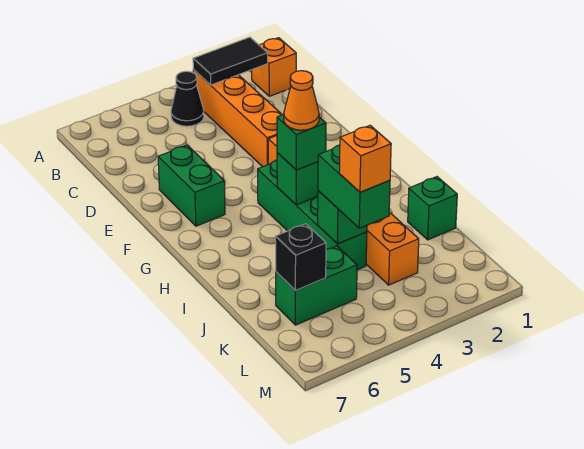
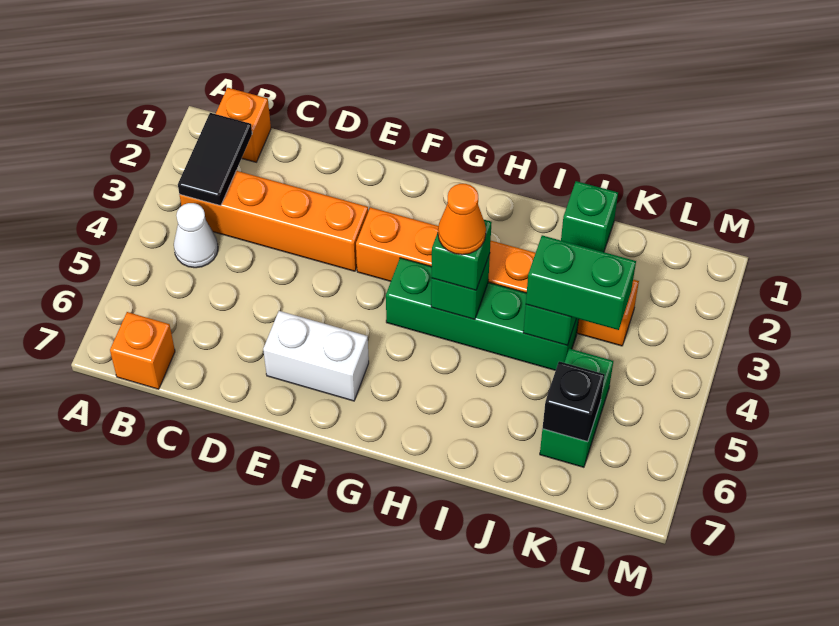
black cone B4 level 1 -> white cone B4 level 1
green brick E6:F6 level 1 -> white brick E6:F6 level 1
orange brick K4 level 4 -> orange brick B7 level 1

